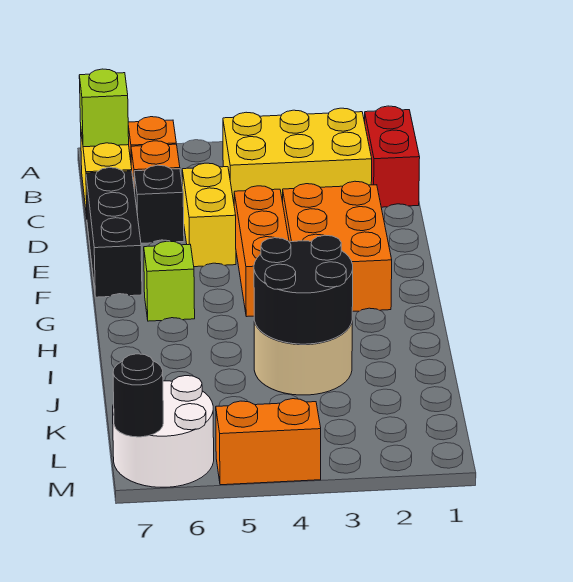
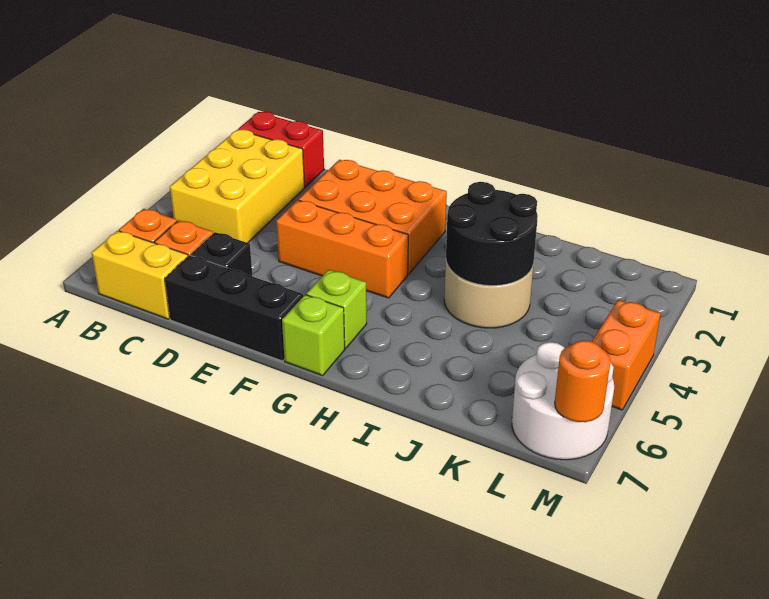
lime brick B7 level 2 -> lime brick G7 level 1
yellow brick D5:E5 level 1 -> none
black round brick M7 level 2 -> orange round brick M7 level 2

